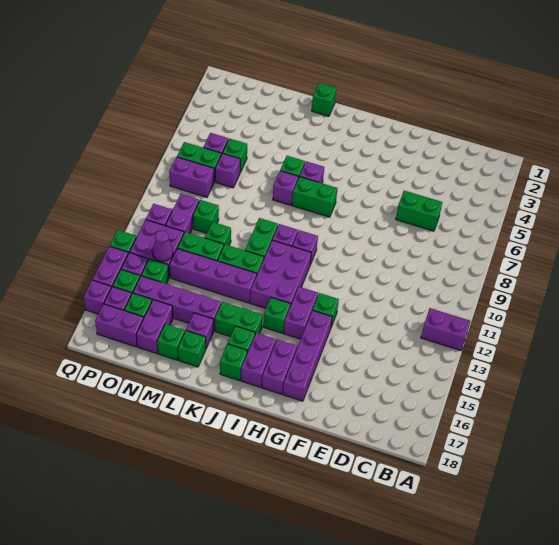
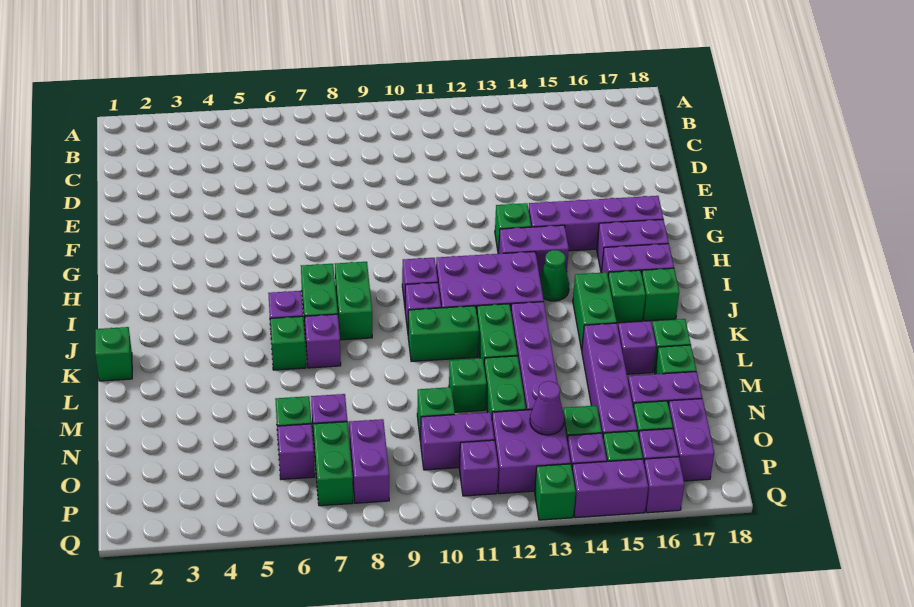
purple brick A12:B12 level 1 -> none
green brick D6:E6 level 1 -> green brick I8:J8 level 1
green brick I14 level 1 -> green cone I14 level 1

